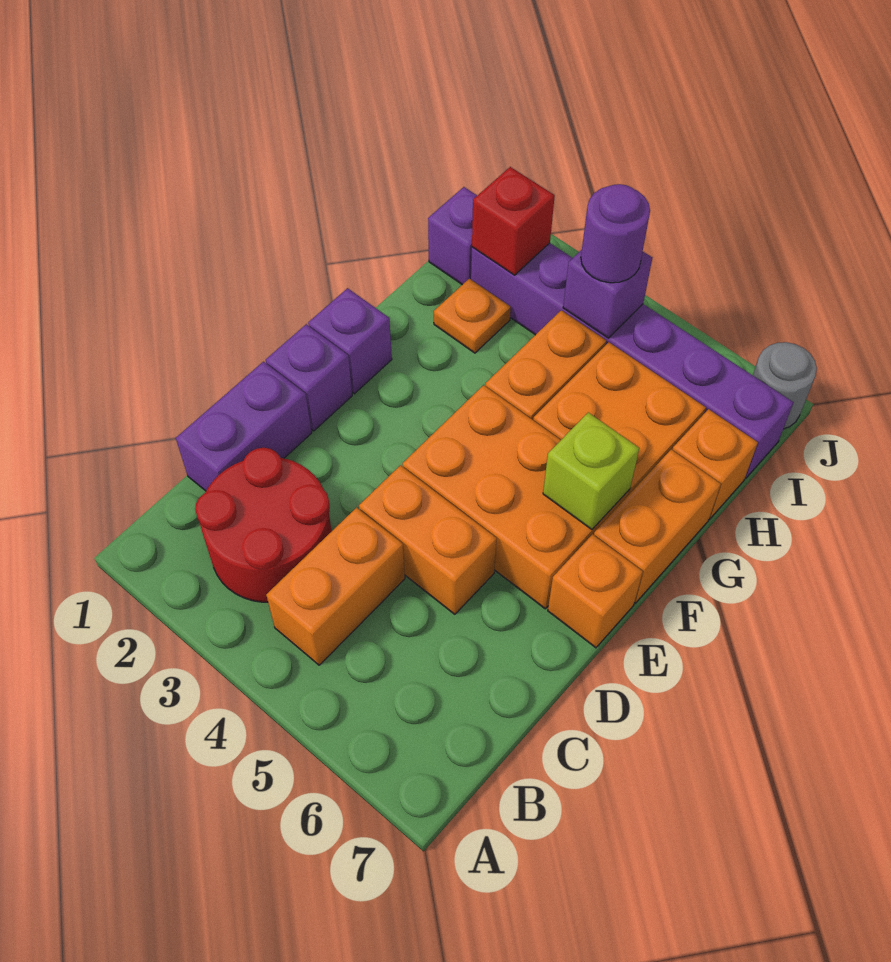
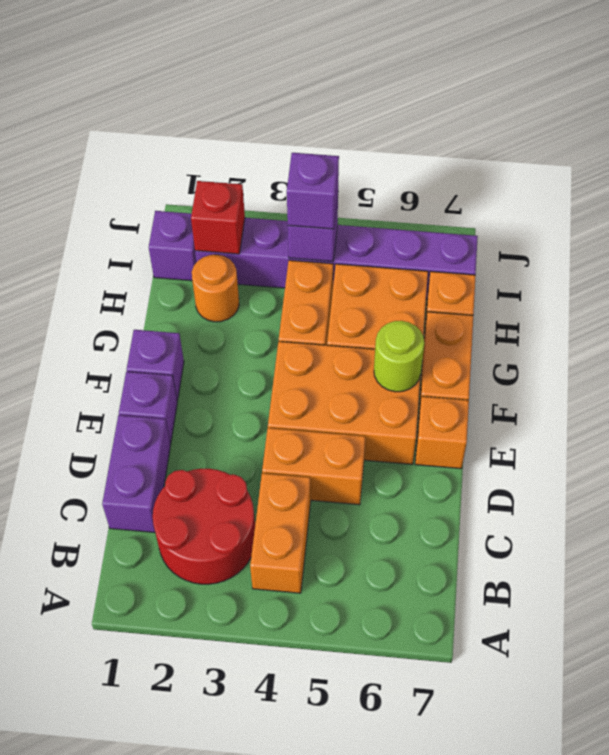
lime brick F6 level 2 -> lime round brick F6 level 2
orange plate H2 level 1 -> orange round brick H2 level 1
purple round brick I4 level 3 -> purple brick I4 level 3
grey round brick J7 level 1 -> none

